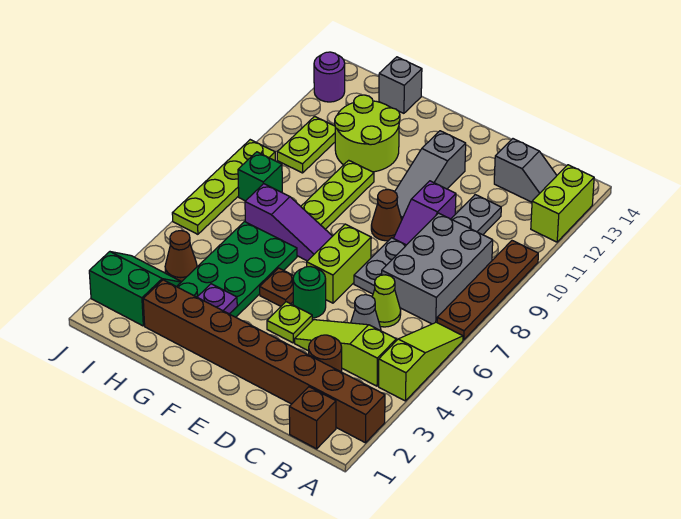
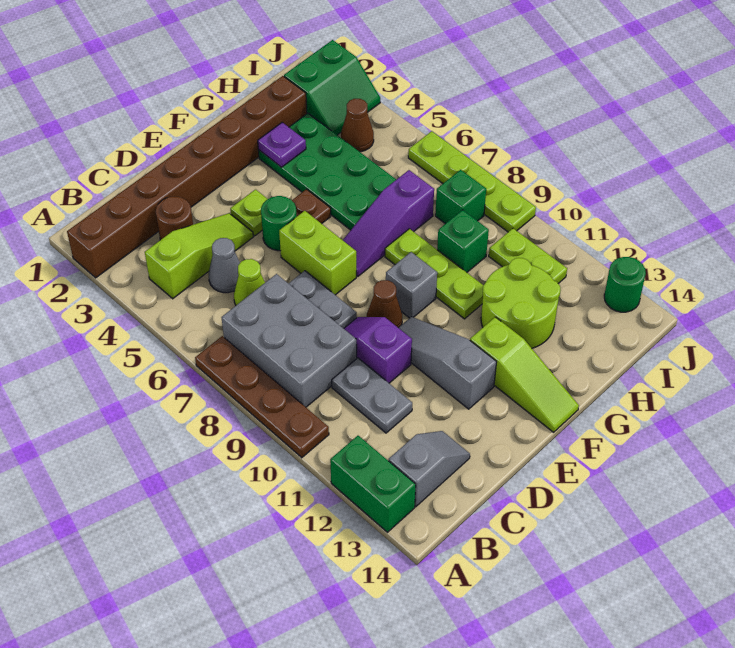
lime slope A4:A6 level 1 top 4 -> lime slope F12:F14 level 1 top 12
lime brick A12:A13 level 1 -> green brick A12:A13 level 1
brown brick B1 level 1 -> none
grey slope B13:C13 level 1 top C -> grey slope B13:C13 level 1 top B
none -> green brick H9 level 1
grey brick H14 level 1 -> grey brick F9 level 1
purple round brick J13 level 1 -> green round brick J13 level 1

